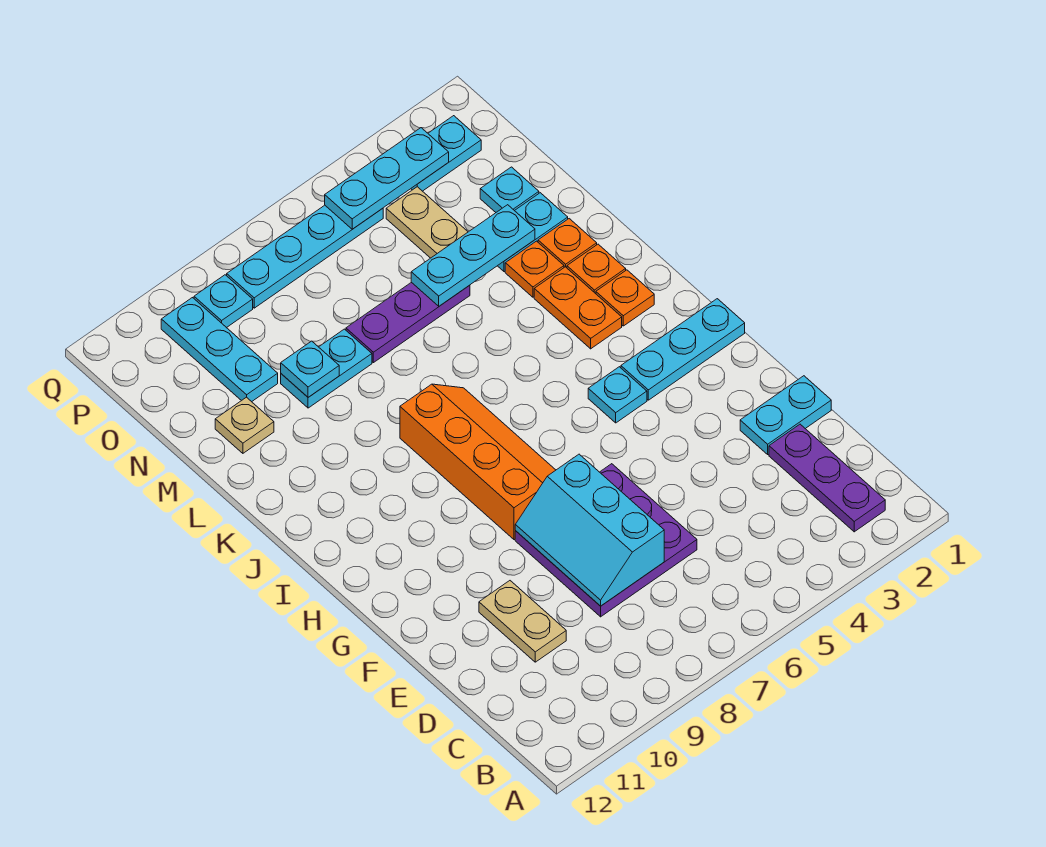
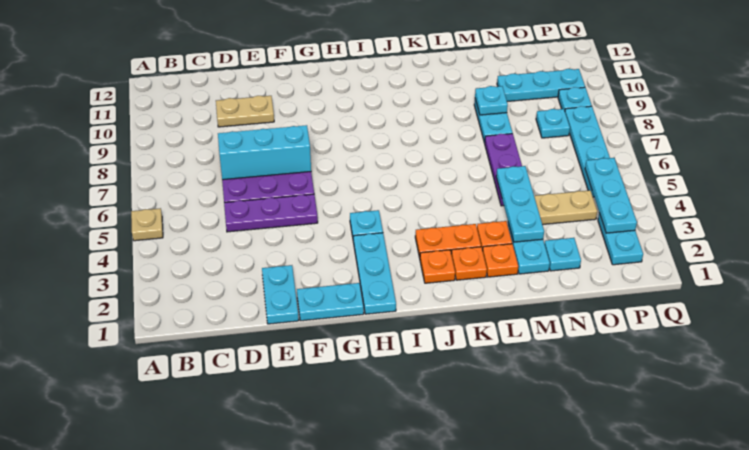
purple plate B2:D2 level 1 -> purple plate D5:F5 level 1
none -> cyan plate F1:G1 level 1
orange slope G7:J8 level 1 top 8 -> none
tan plate M11 level 1 -> tan plate A5 level 1
none -> cyan plate O8 level 1

